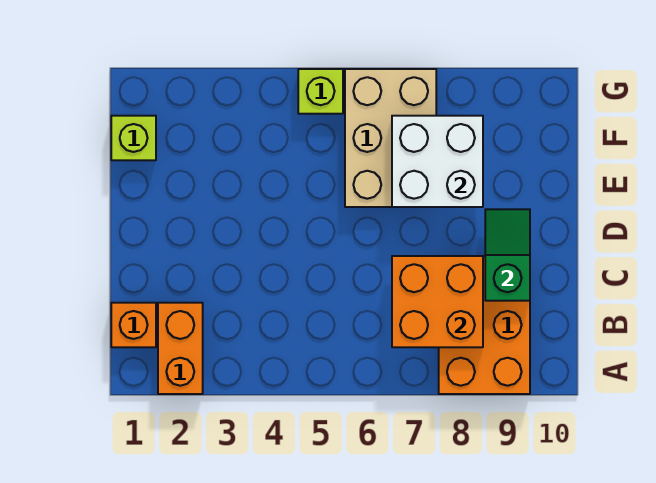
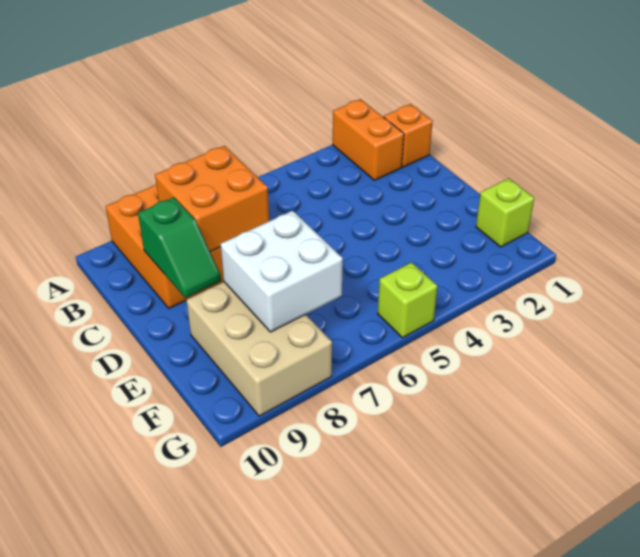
tan brick E6:G7 level 1 -> tan brick E8:G9 level 1

